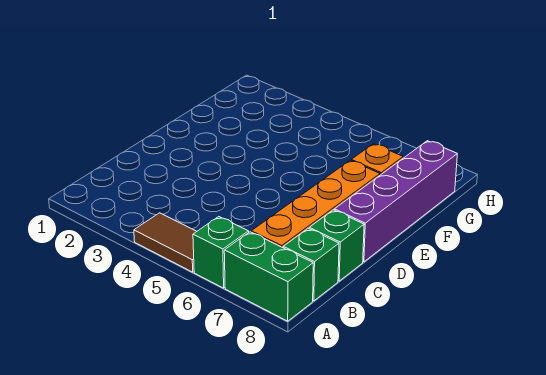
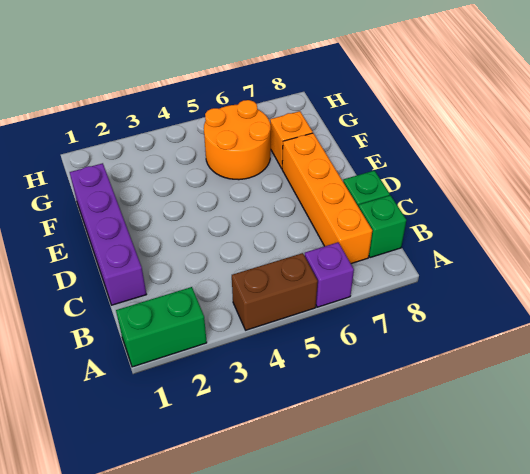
brown tile A4:A5 level 1 -> brown brick A4:A5 level 1
green brick A6 level 1 -> purple brick A6 level 1
green brick A7:A8 level 1 -> green brick A1:A2 level 1
purple brick D8:G8 level 1 -> purple brick C1:F1 level 1
none -> orange round brick F5:G6 level 1

